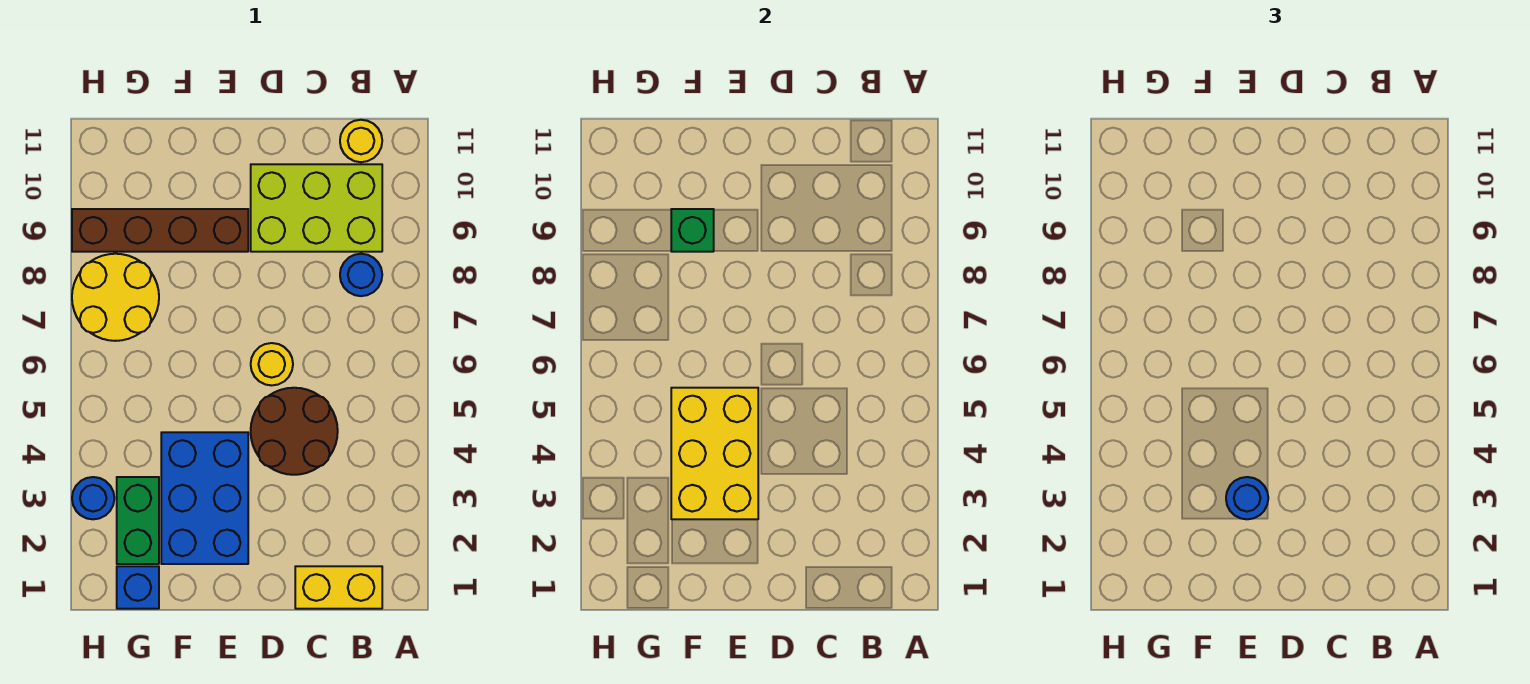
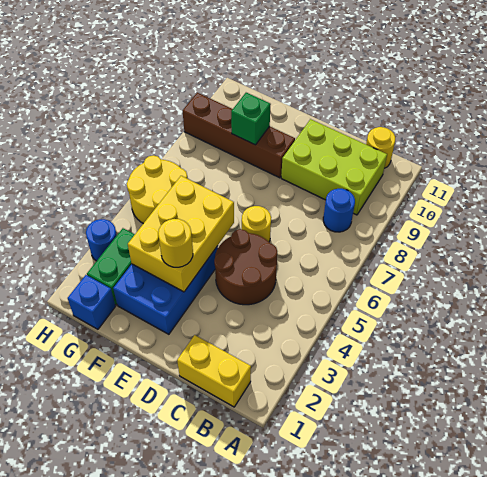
blue round brick E3 level 3 -> yellow round brick E3 level 3
yellow round brick G7:H8 level 1 -> yellow round brick G5:H6 level 1

